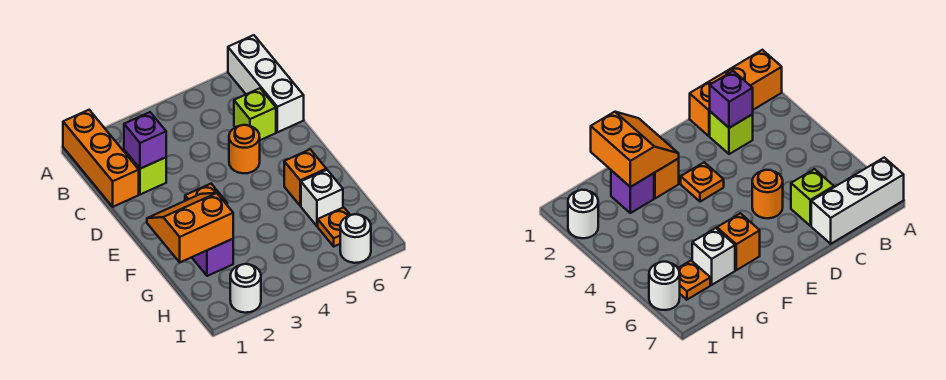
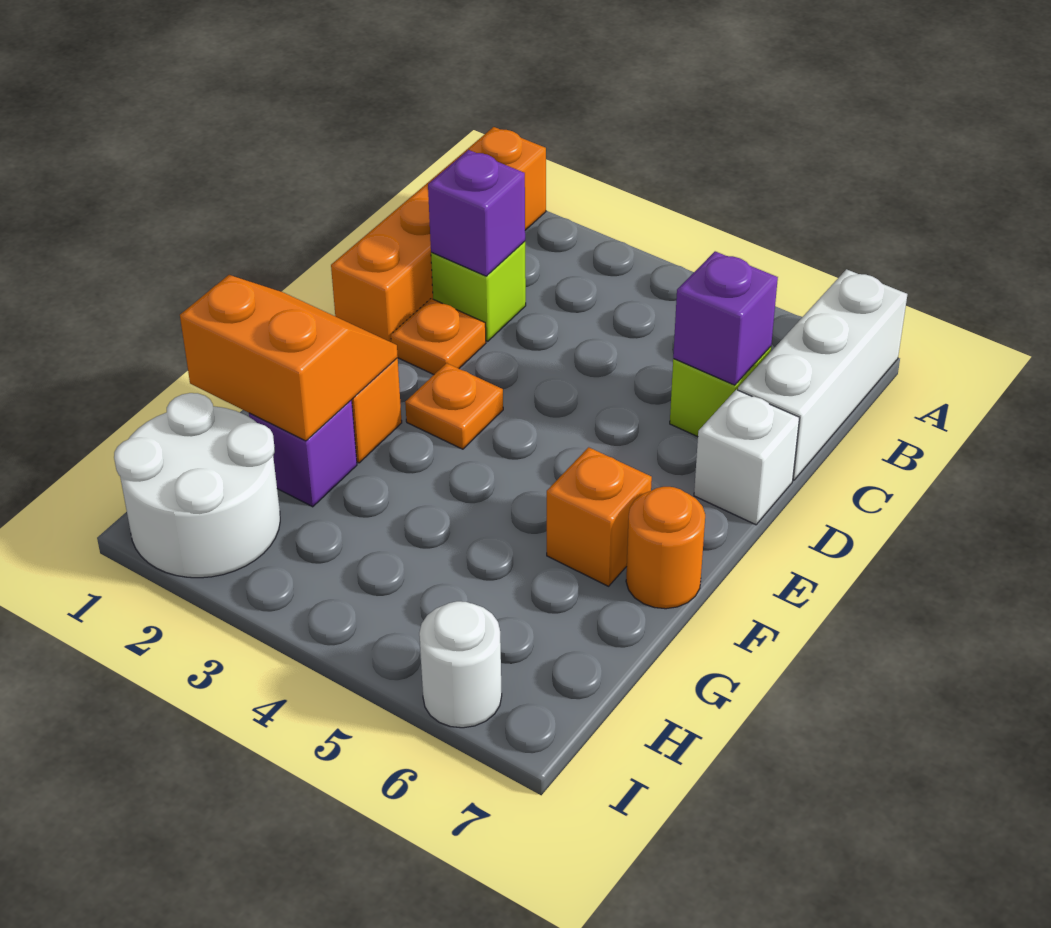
orange brick A1:C1 level 1 -> orange brick A1:D1 level 1
none -> purple brick C6 level 2
orange round brick D5 level 1 -> orange round brick F7 level 1
white brick G6 level 1 -> white brick D7 level 1
orange plate H6 level 1 -> orange plate D2 level 1
white round brick I2 level 1 -> white round brick H1:I2 level 1

